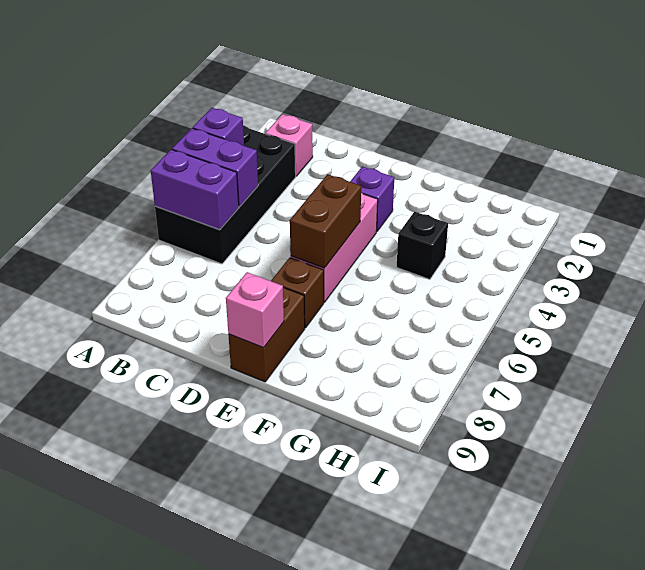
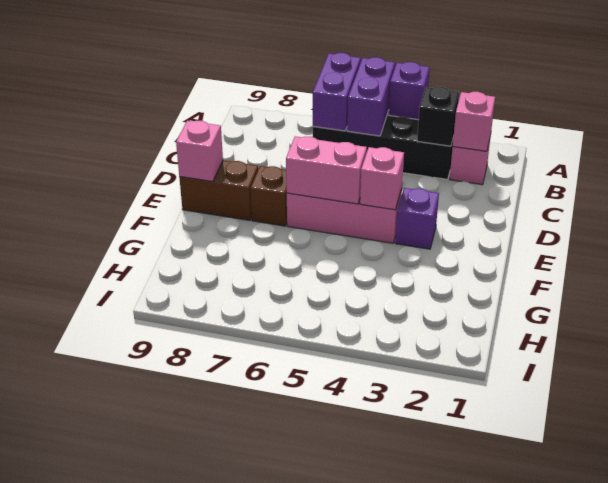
none -> pink brick B2 level 2
none -> pink brick E4 level 2
brown brick E5:E6 level 2 -> pink brick E5:E6 level 2
black brick G4 level 1 -> black brick B3 level 2

